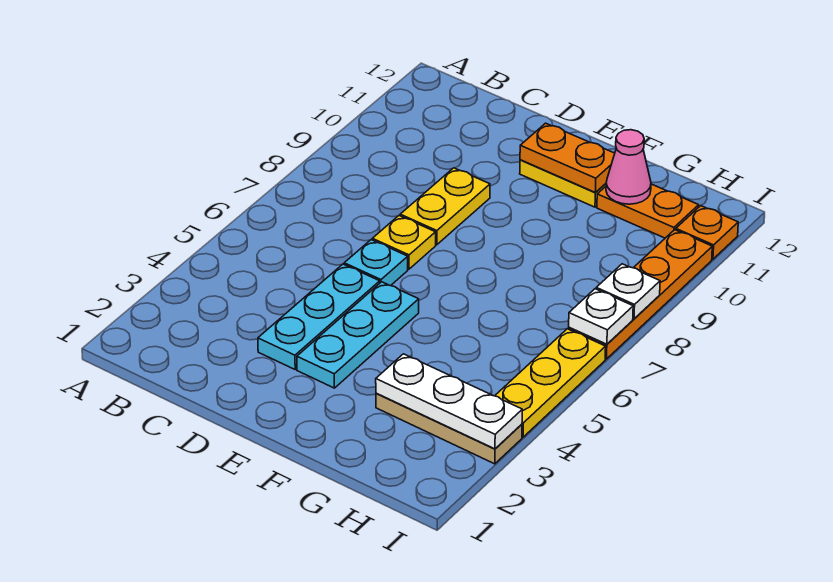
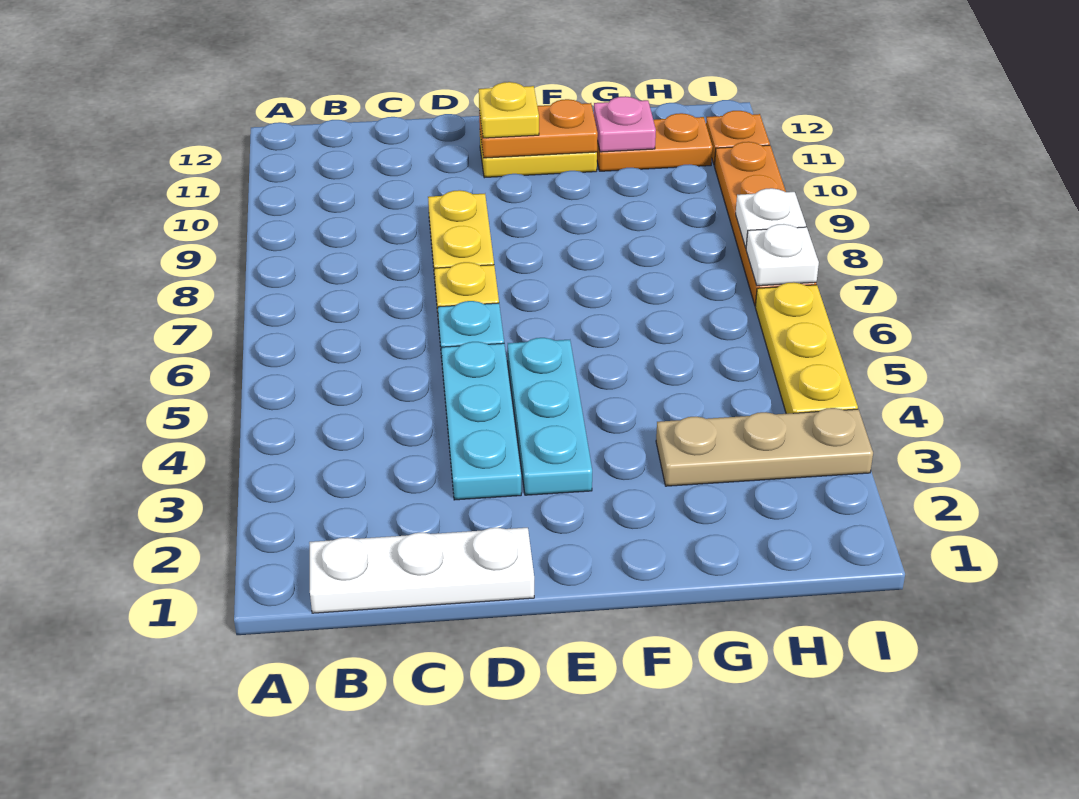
none -> yellow plate E11 level 3
white plate G3:I3 level 2 -> white plate B1:D1 level 1
pink cone G11 level 2 -> pink plate G11 level 2

